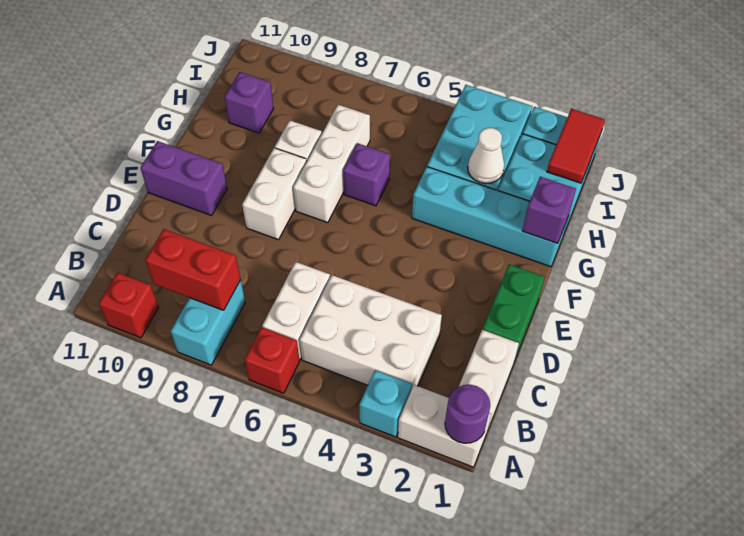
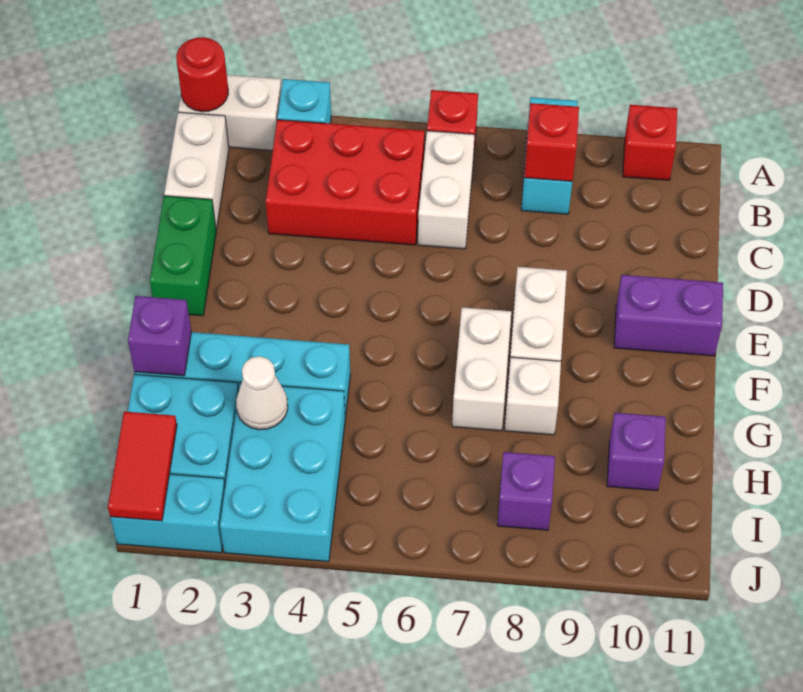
purple round brick A1 level 2 -> red round brick A1 level 2
white brick B3:C5 level 1 -> red brick B3:C5 level 1
red brick B8:B9 level 2 -> red brick B8 level 2
white brick F7:H7 level 1 -> white brick F7:G7 level 1
purple brick G6 level 1 -> purple brick I8 level 1

